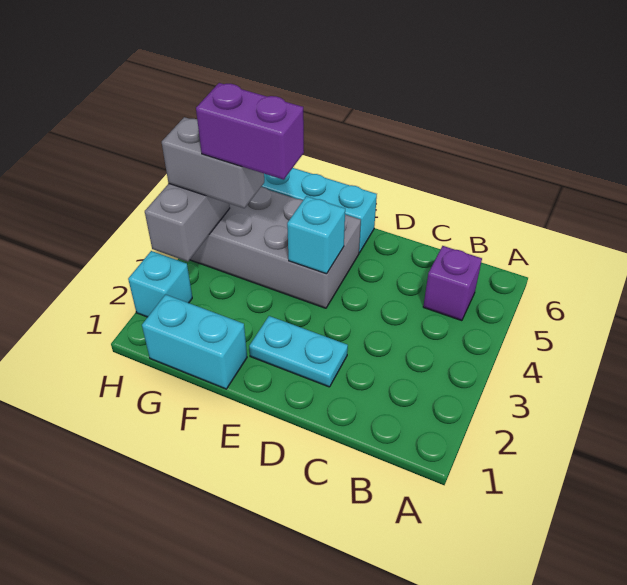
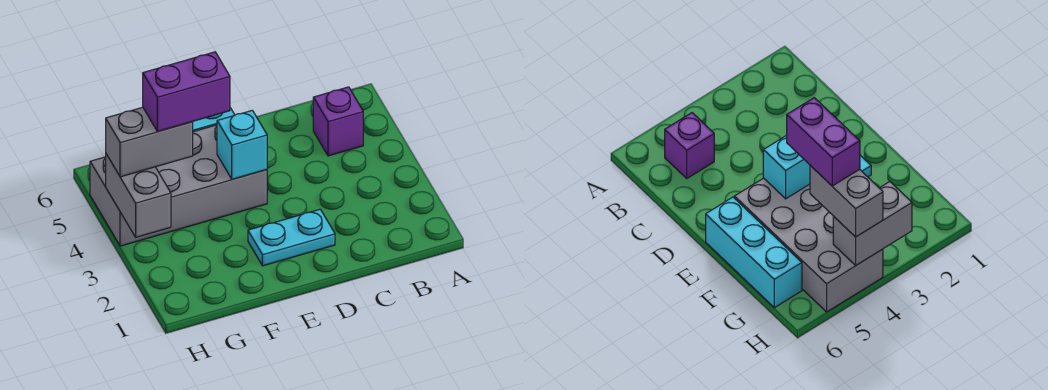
cyan brick F1:G1 level 1 -> none
cyan brick H2 level 1 -> none

